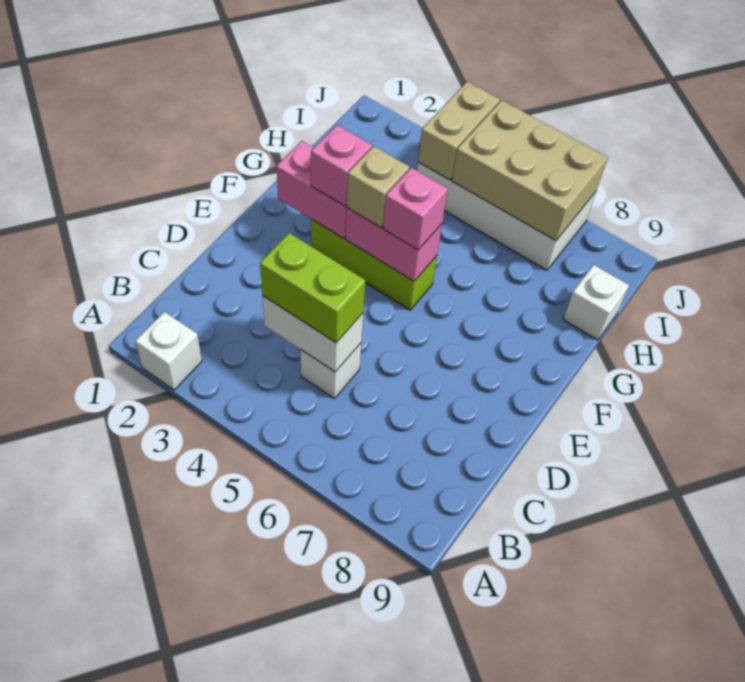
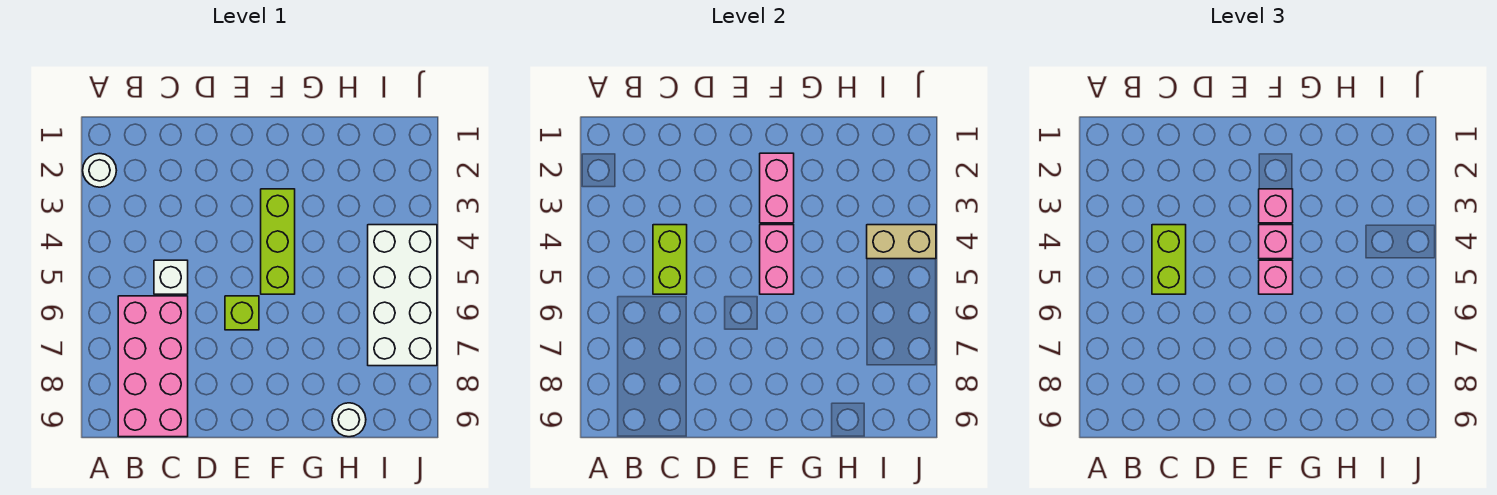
white brick A2 level 1 -> white round brick A2 level 1
none -> pink brick B6:C9 level 1
white brick C4:C5 level 2 -> lime brick C4:C5 level 2
none -> lime brick E6 level 1
tan brick F4 level 3 -> pink brick F4 level 3
white brick H9 level 1 -> white round brick H9 level 1
tan brick I5:J7 level 2 -> none

